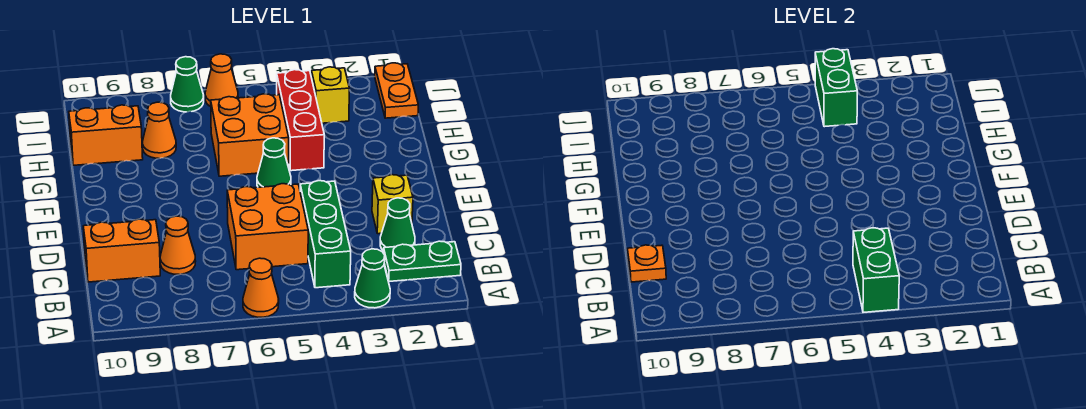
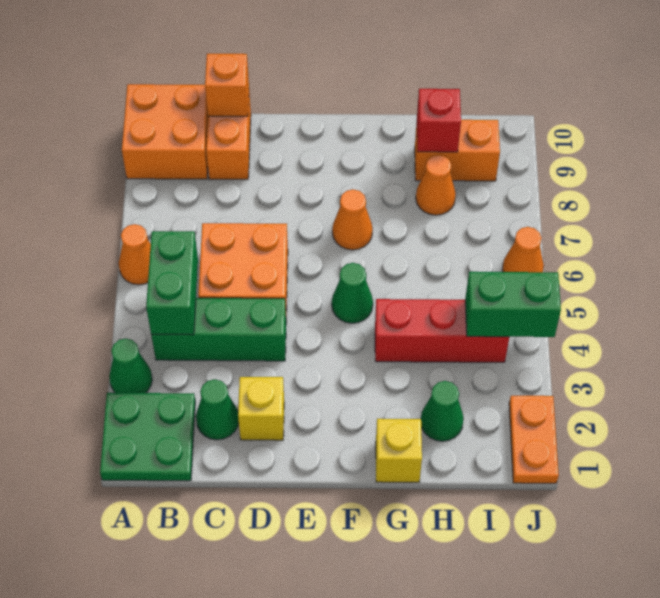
green brick A4:B4 level 2 -> green brick B4:B5 level 2
green plate B1:B2 level 1 -> green plate A1:B2 level 1
orange cone C8 level 1 -> orange cone F7 level 1
orange plate C10 level 2 -> orange brick C10 level 2
orange brick G5:H6 level 1 -> orange brick A9:B10 level 1
orange brick H9:H10 level 1 -> orange brick H9:I9 level 1
none -> red brick H9 level 2
orange plate I1:J1 level 1 -> orange plate J1:J2 level 1
yellow brick I3 level 1 -> yellow brick G1 level 1
green cone J7 level 1 -> green cone H2 level 1

